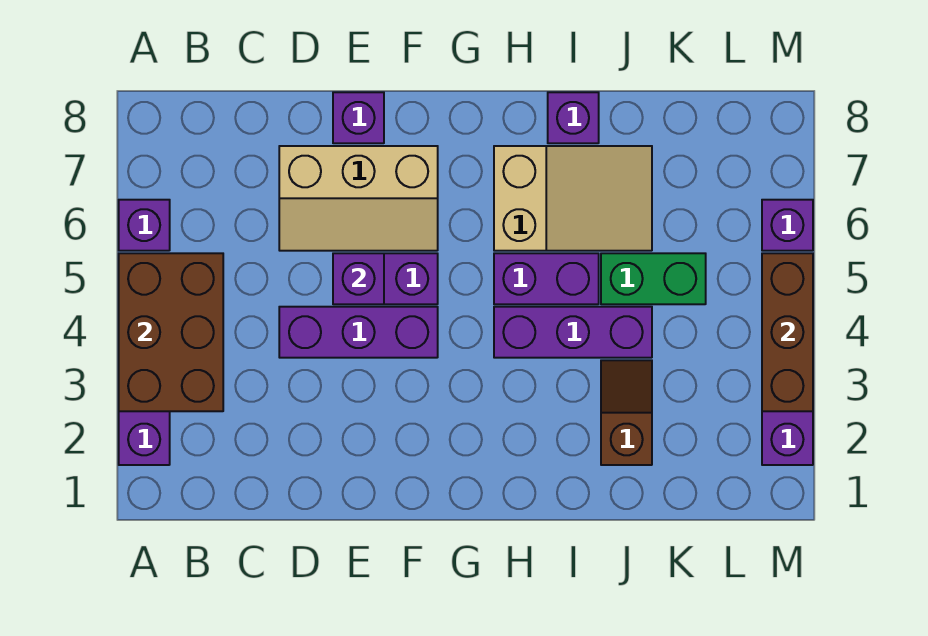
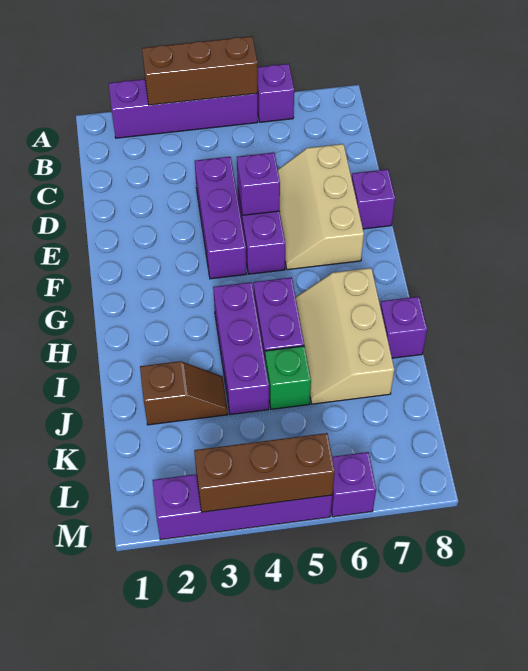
brown brick A3:B5 level 2 -> brown brick A3:A5 level 2
tan slope H6:J7 level 1 top H -> tan slope H6:J7 level 1 top 7
green brick J5:K5 level 1 -> green brick J5 level 1

